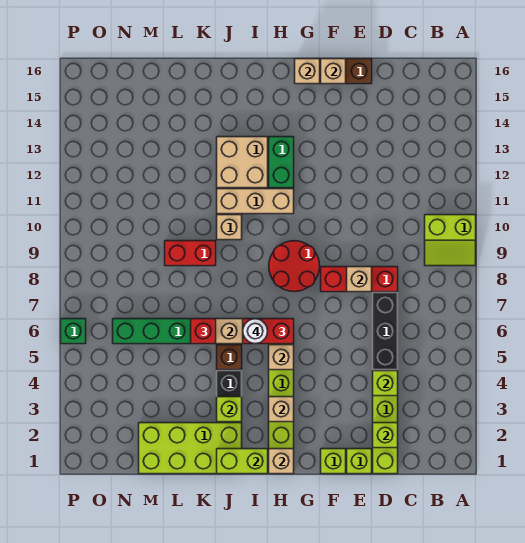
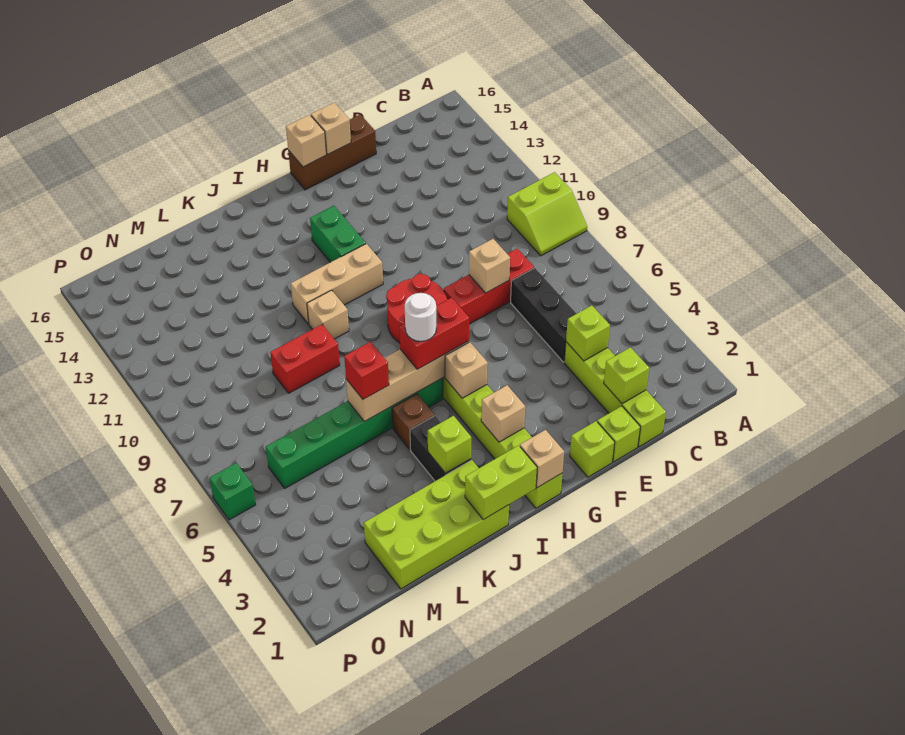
tan brick I12:J13 level 1 -> none

